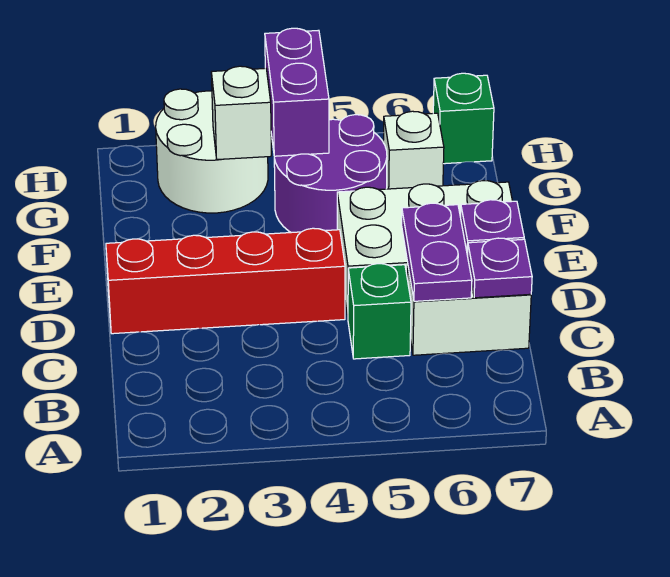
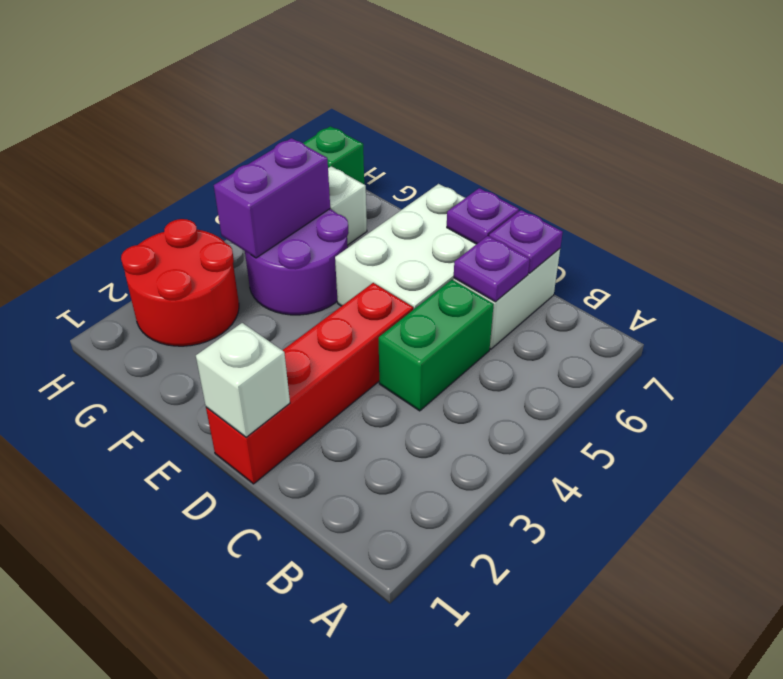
green brick C5 level 1 -> green brick C4:C5 level 1
purple plate C6:D6 level 2 -> purple plate C6 level 2
white round brick G2:H3 level 1 -> red round brick G2:H3 level 1
white brick G3 level 2 -> white brick D1 level 2
purple brick G4:H4 level 2 -> purple brick G4:G5 level 2

